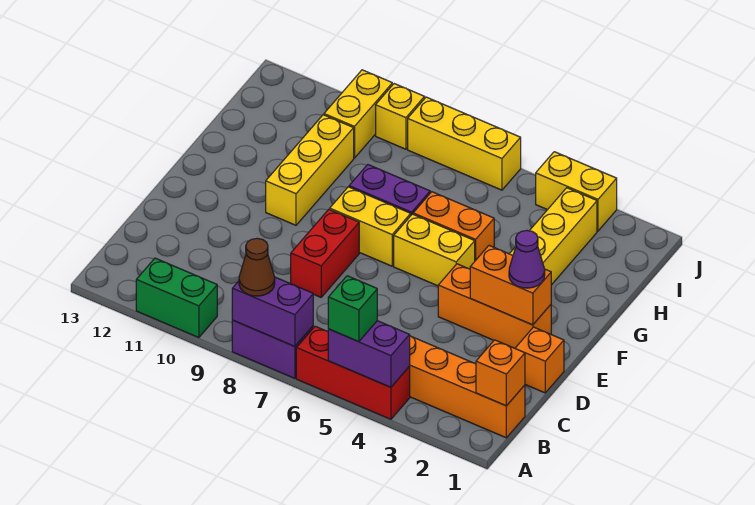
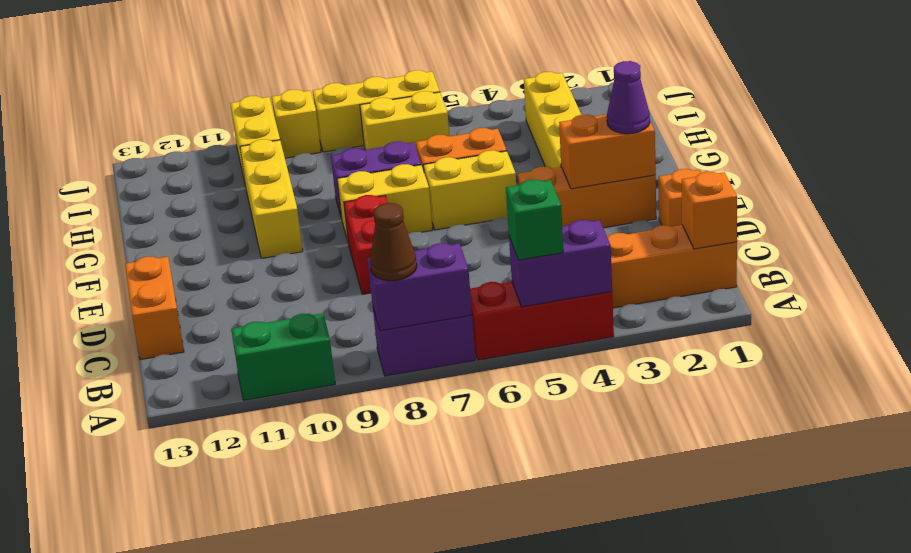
none -> orange brick C13:D13 level 1
yellow brick J3:J4 level 1 -> yellow brick I6:I7 level 1

